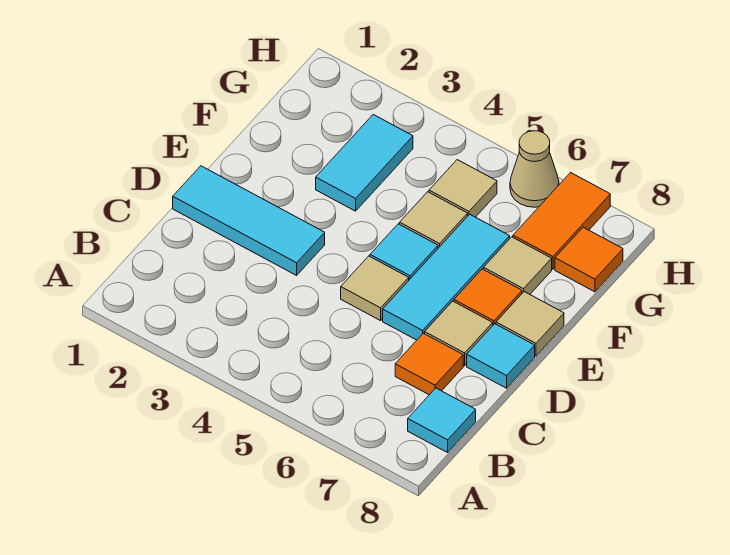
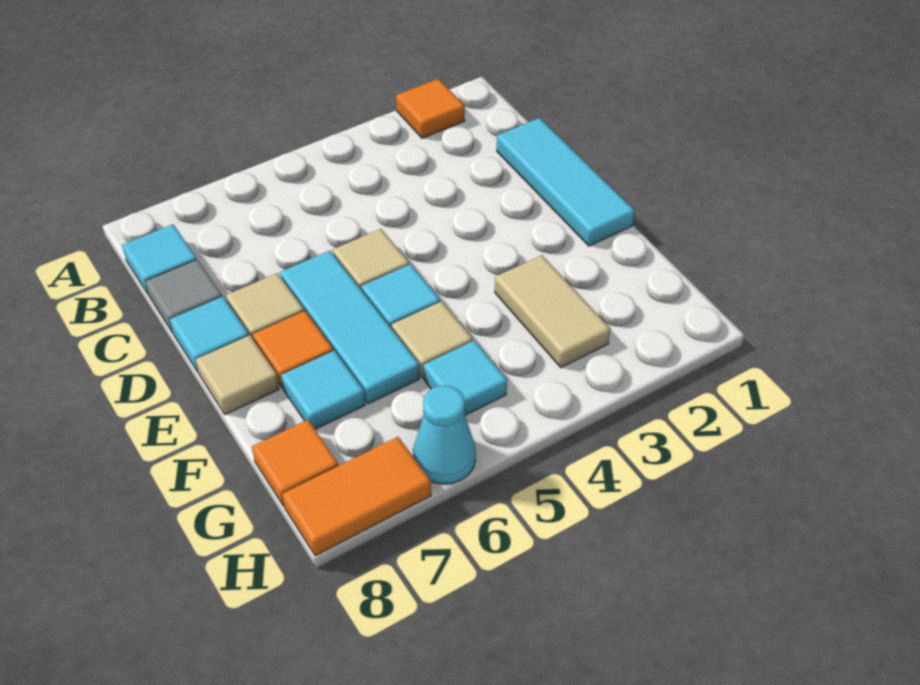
orange tile C7 level 1 -> orange tile A2 level 1
none -> grey tile C8 level 1
cyan tile D1:D3 level 1 -> cyan tile C1:E1 level 1
cyan tile F3:G3 level 1 -> tan tile F3:G3 level 1
tan tile F7 level 1 -> cyan tile F7 level 1
tan tile G5 level 1 -> cyan tile G5 level 1
orange tile G7:H7 level 1 -> orange tile H7:H8 level 1
tan cone H6 level 1 -> cyan cone H6 level 1

